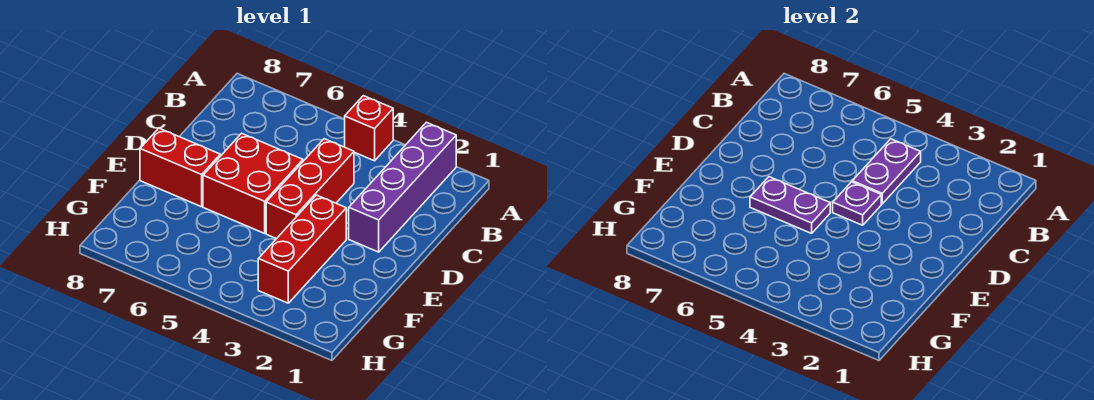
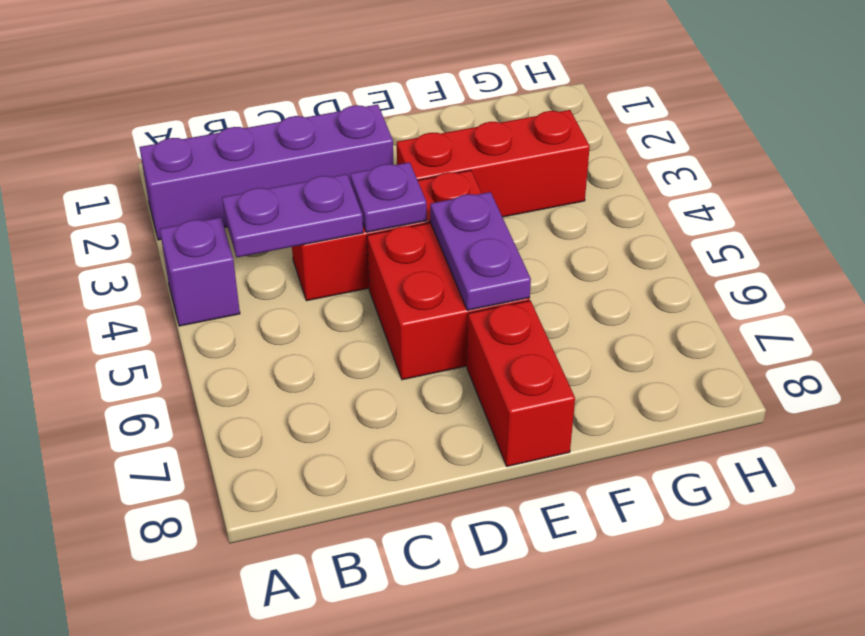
red brick A4 level 1 -> purple brick A4 level 1

